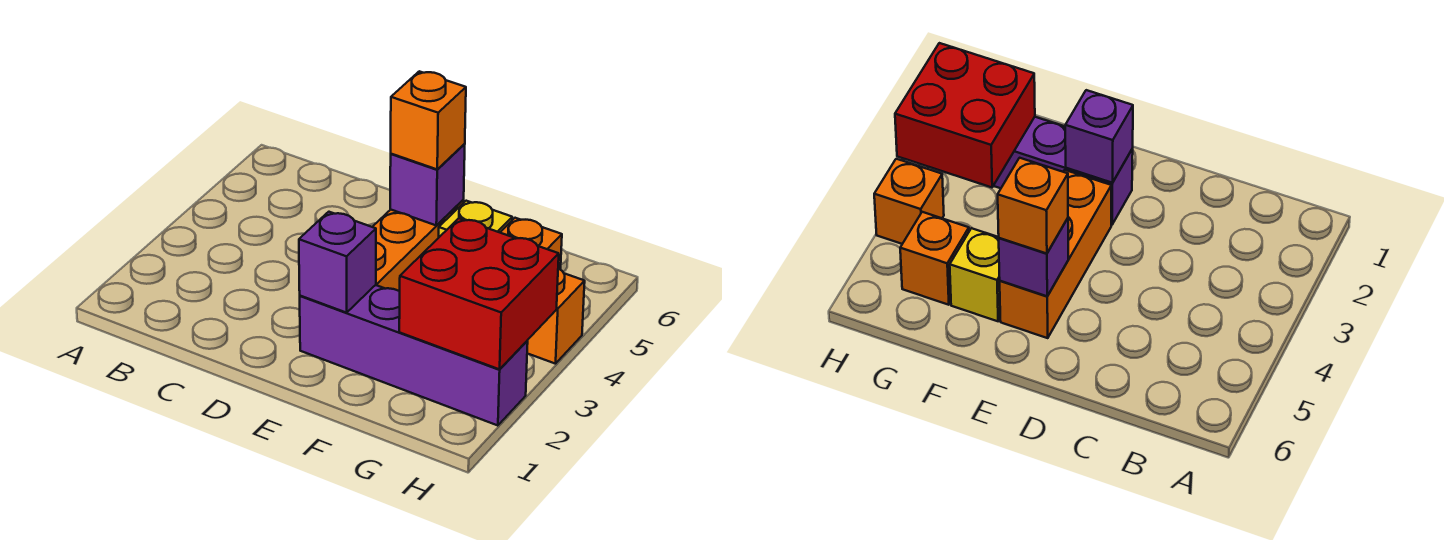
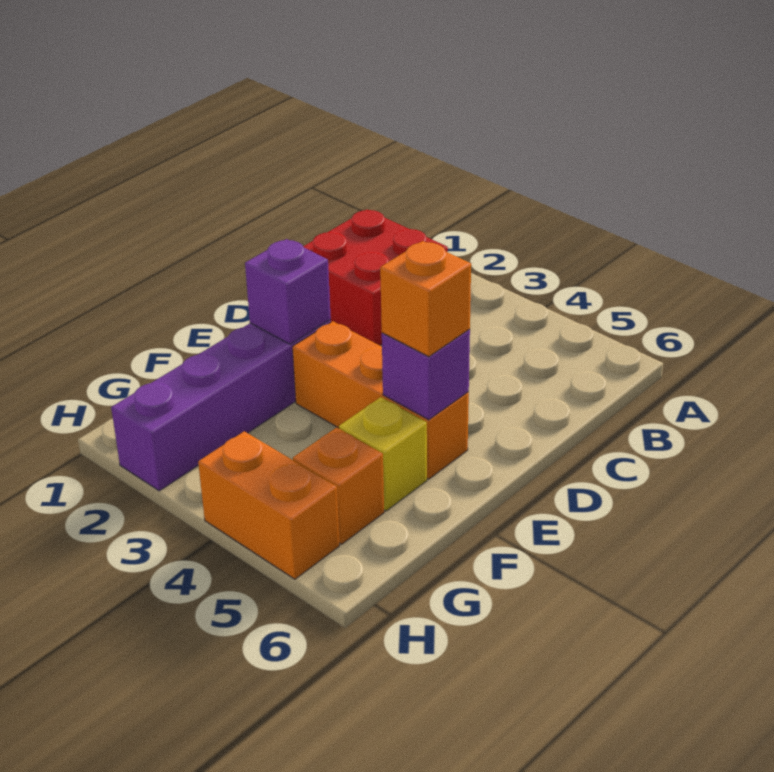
red brick G2:H3 level 2 -> red brick B1:C2 level 1
orange brick H4 level 1 -> orange brick H4:H5 level 1

